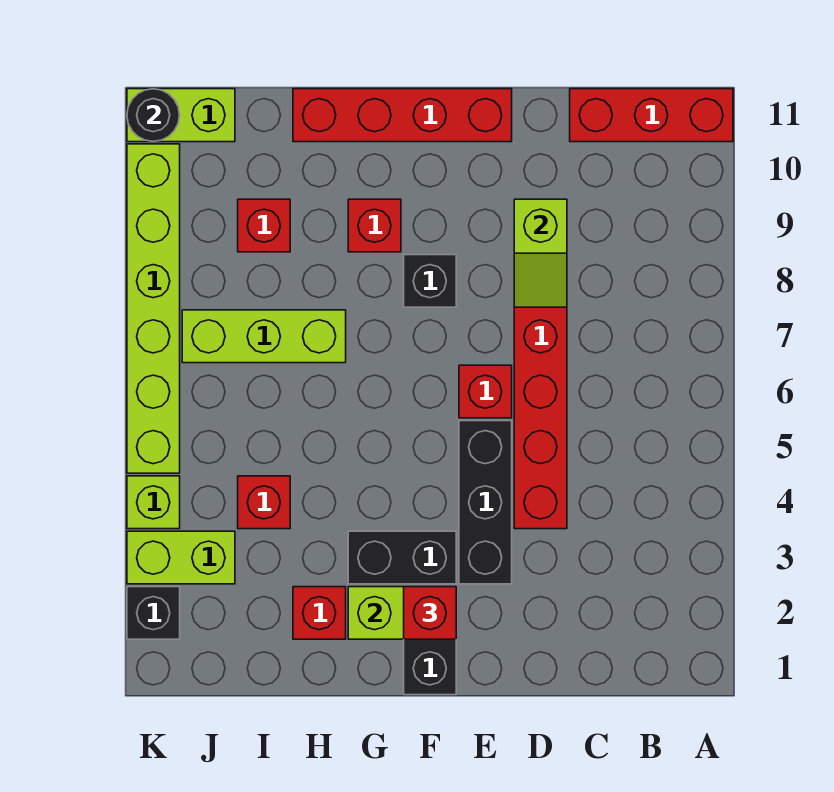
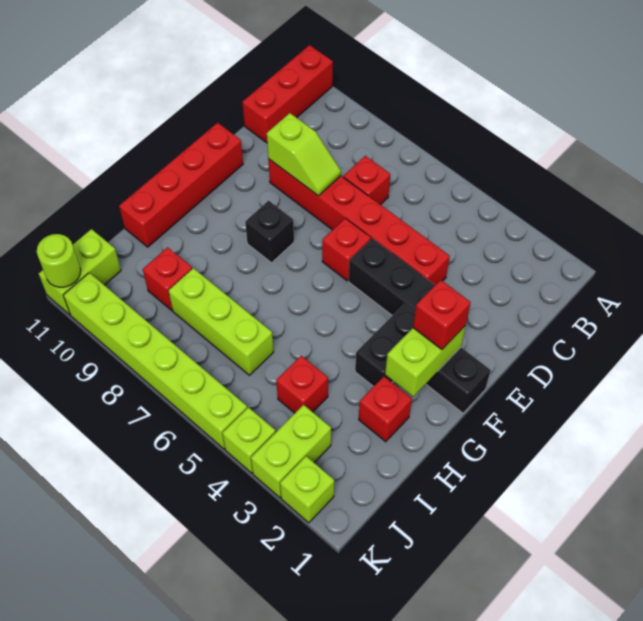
red brick G9 level 1 -> red brick C7 level 1
lime brick H7:J7 level 1 -> lime brick I6:I8 level 1
black brick K2 level 1 -> lime brick K2 level 1
black round brick K11 level 2 -> lime round brick K11 level 2

